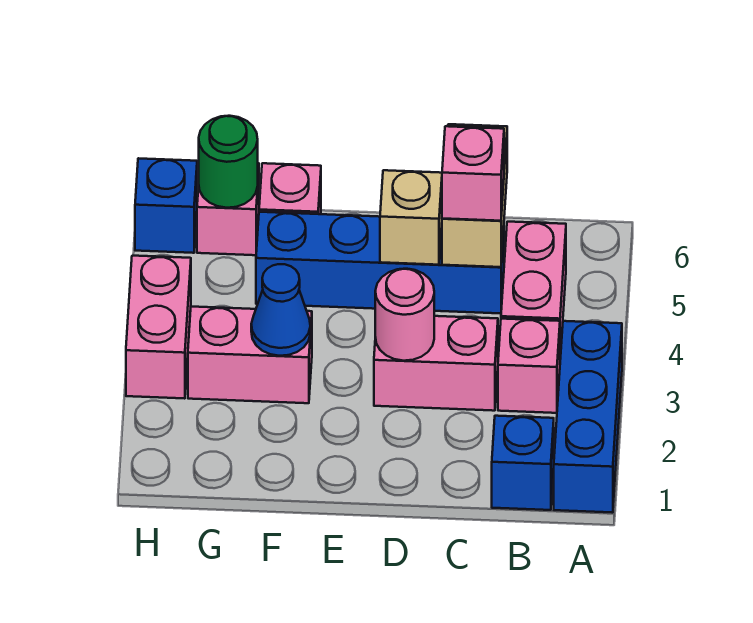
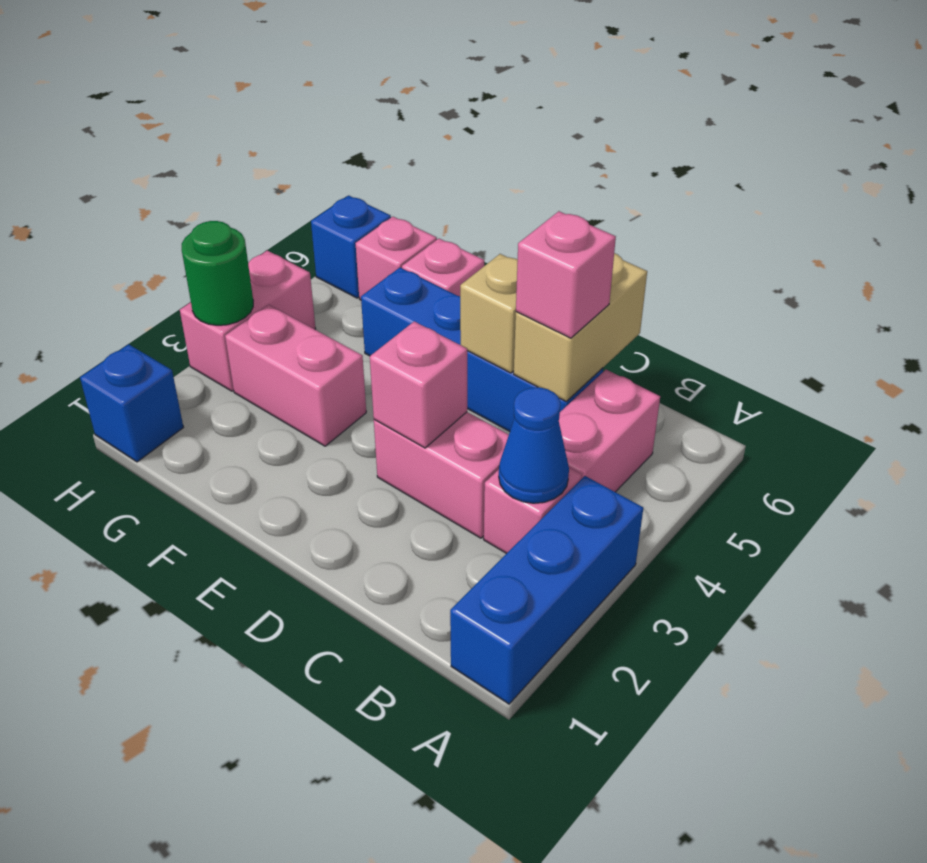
blue brick B1 level 1 -> blue brick H1 level 1
pink round brick D3 level 2 -> pink brick D3 level 2
blue cone F3 level 2 -> blue cone B3 level 2
green round brick G6 level 2 -> green round brick H3 level 2

